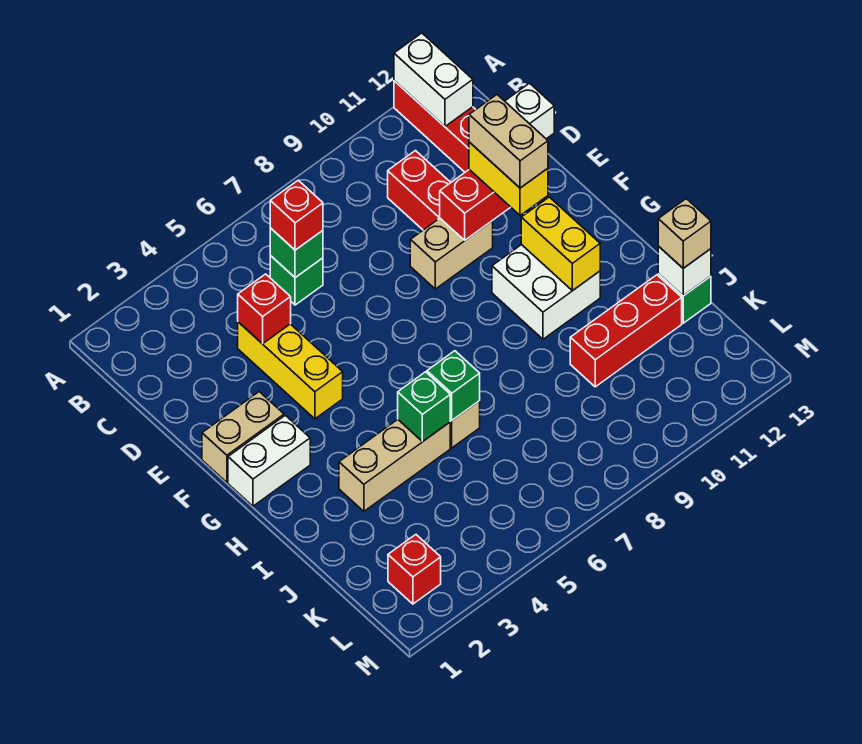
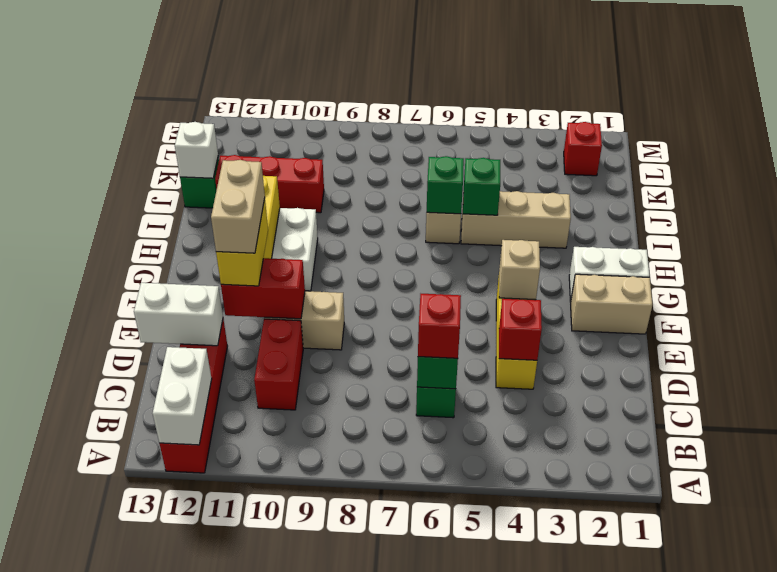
tan brick J13 level 3 -> tan brick F4 level 2

